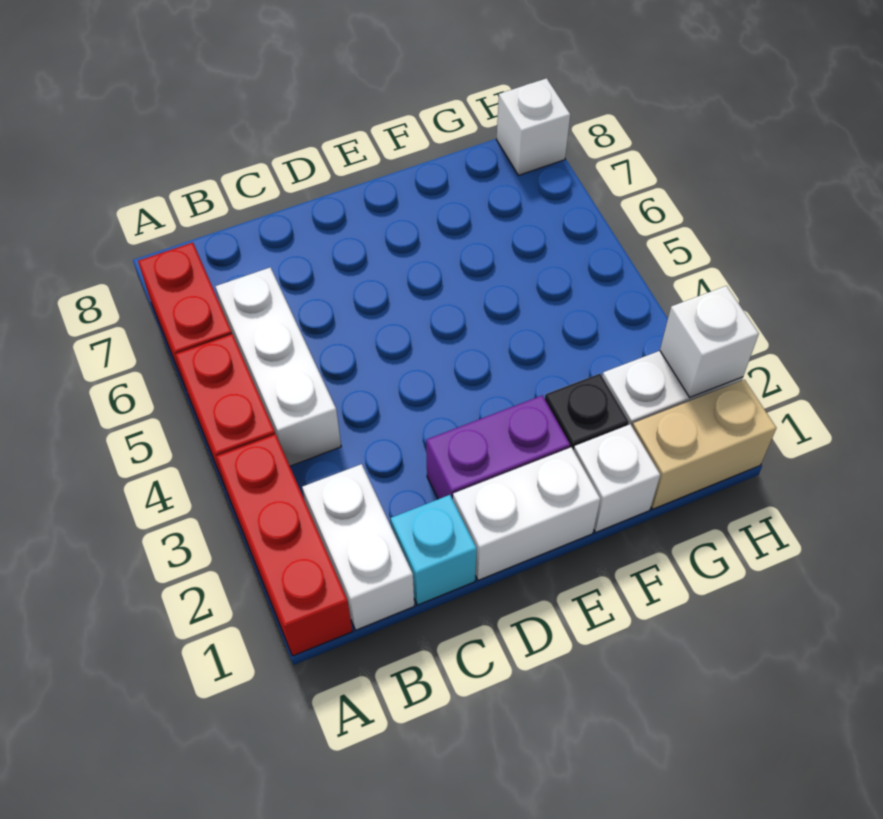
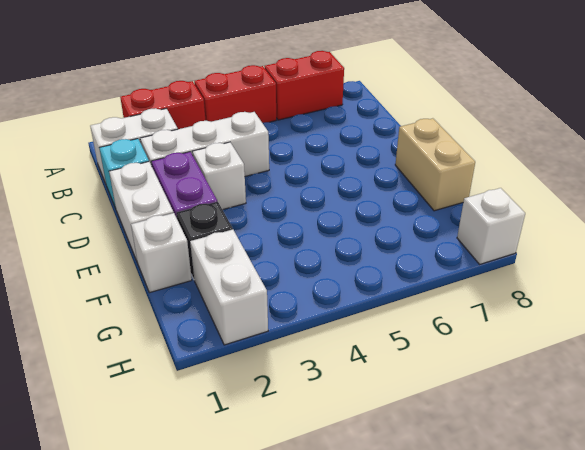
red brick A1:A3 level 1 -> red brick A2:A3 level 1
white brick B4:B6 level 1 -> white brick C2:C4 level 1
tan brick G1:H1 level 1 -> tan brick E8:F8 level 1
white brick H2 level 2 -> white brick D3 level 1

